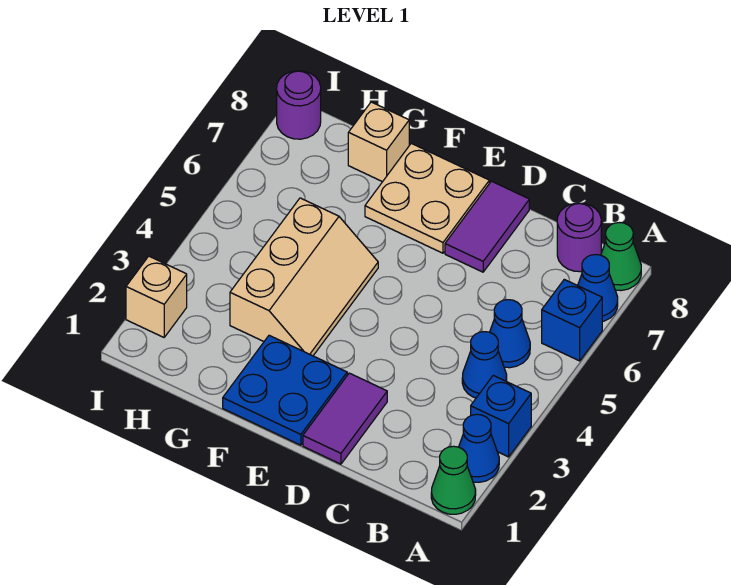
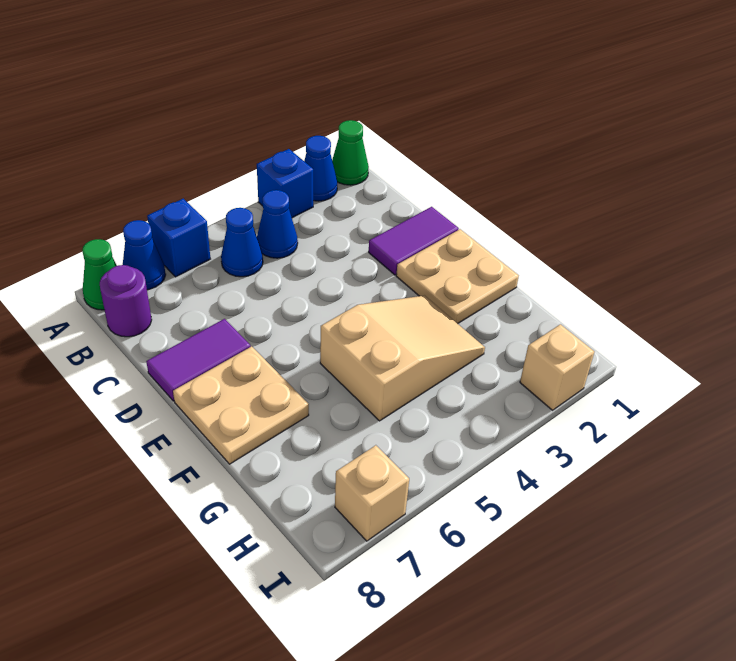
blue plate E1:F2 level 1 -> tan plate E1:F2 level 1
tan slope F3:G5 level 1 top G -> tan slope F3:G5 level 1 top 5
tan brick G8 level 1 -> tan brick I7 level 1
purple round brick I8 level 1 -> none

